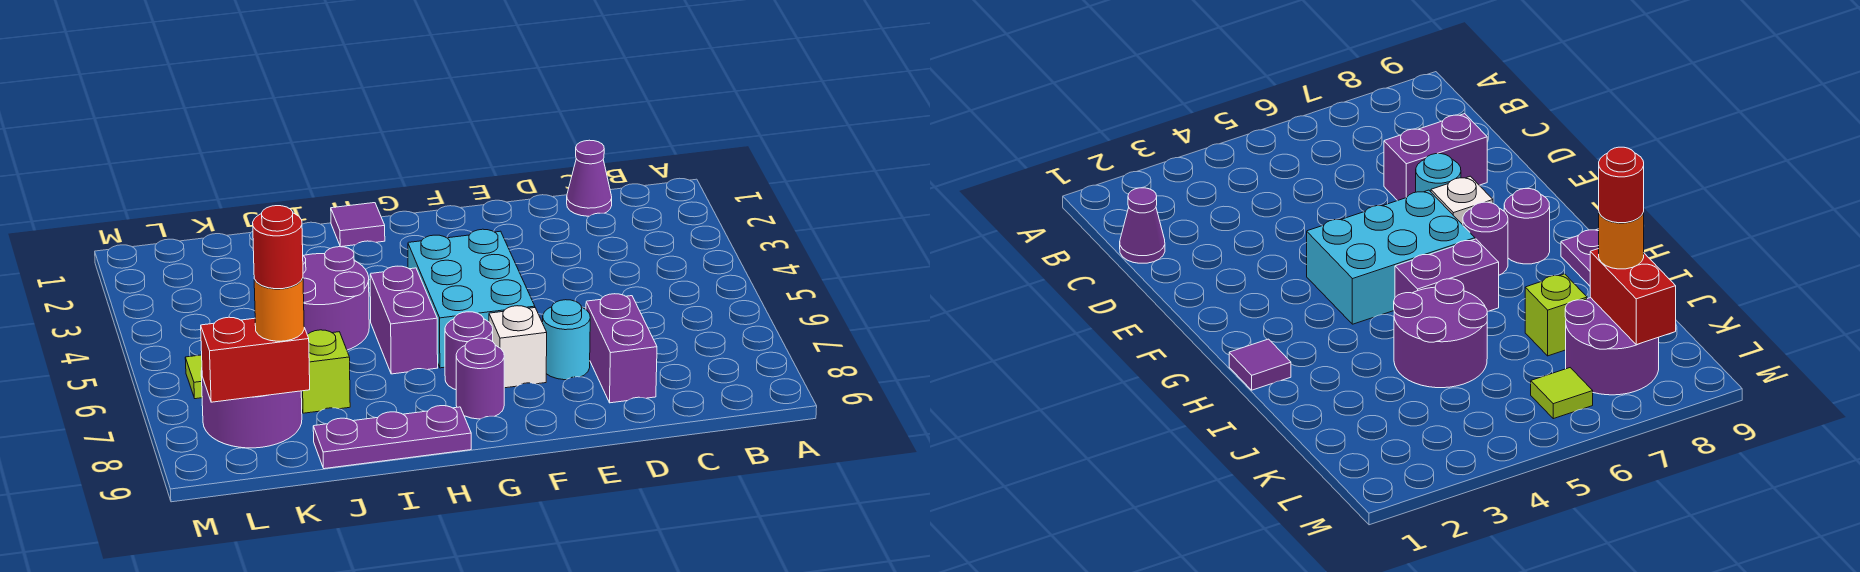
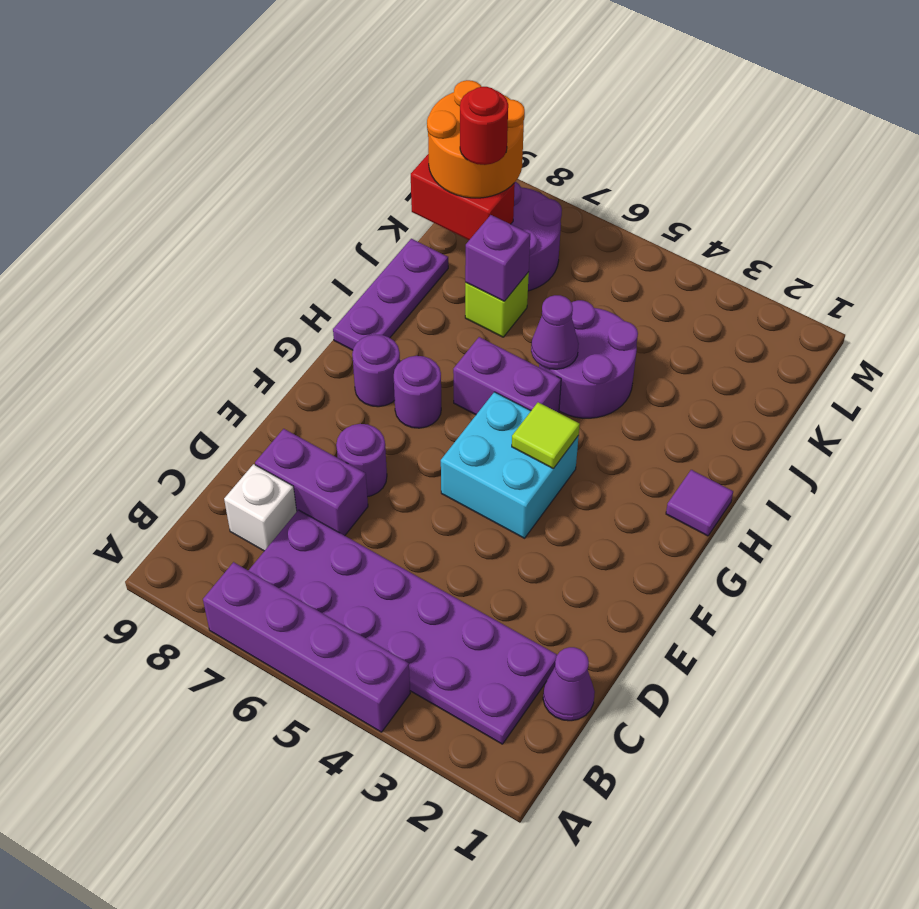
none -> purple brick A4:A7 level 1
none -> purple plate B2:C7 level 1
cyan round brick E7 level 1 -> purple round brick E7 level 1
cyan brick F4:G6 level 1 -> cyan brick F4:G5 level 1
white brick F7 level 1 -> white brick C8 level 1
none -> purple cone I5 level 2
none -> purple brick J7 level 2
red brick K8:L8 level 2 -> red brick K8:K9 level 2
orange round brick K8 level 3 -> orange round brick K8:L9 level 3
lime tile L6 level 1 -> lime tile G4 level 2

